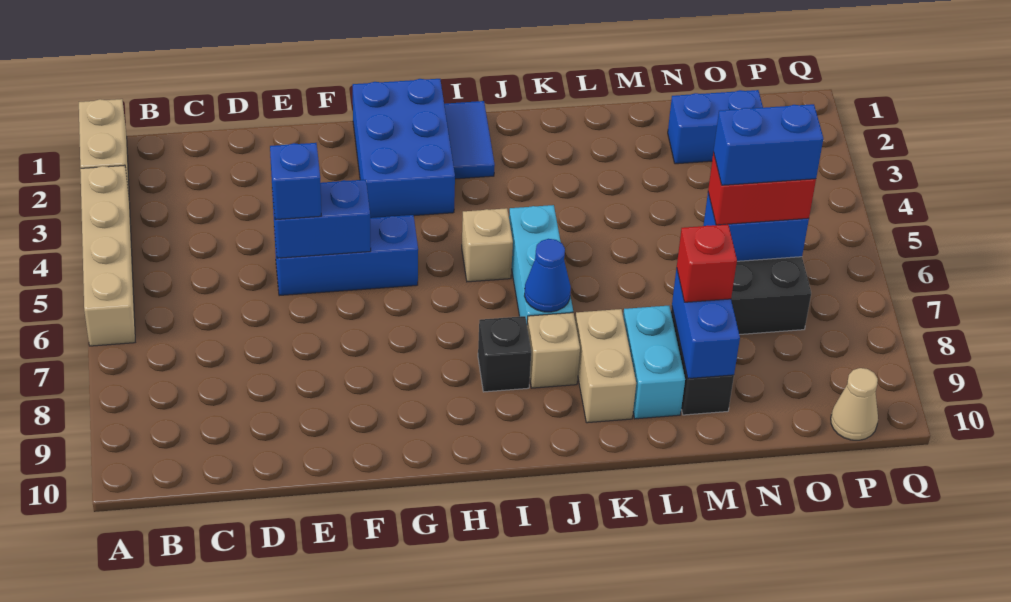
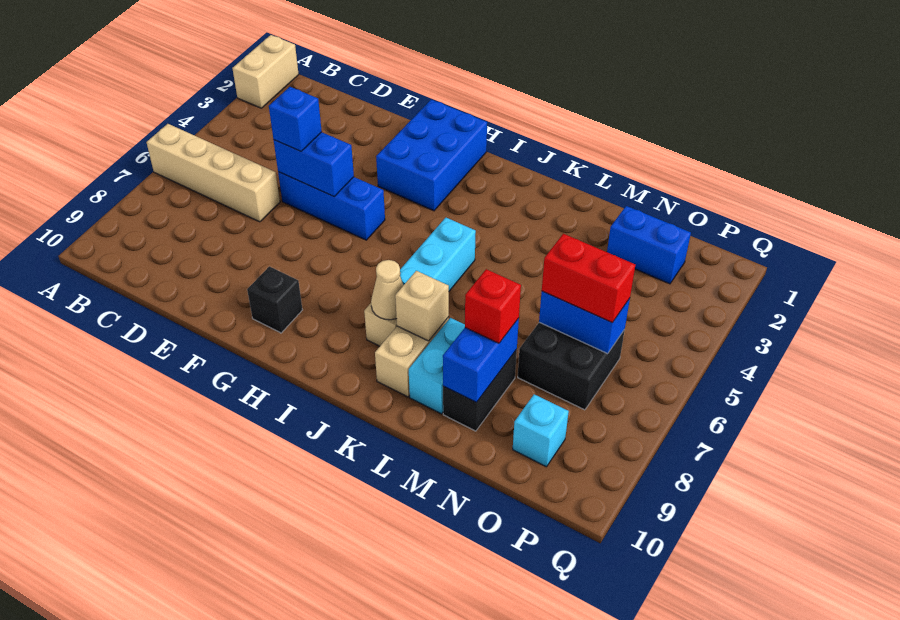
tan brick A3:A6 level 1 -> tan brick A6:D6 level 1
blue tile I1:I2 level 1 -> none
tan brick I5 level 1 -> tan brick K8 level 2
black brick I8 level 1 -> black brick G9 level 1
blue cone J7 level 2 -> none
blue brick N6:O6 level 4 -> none
none -> cyan brick O9 level 1
tan cone P10 level 1 -> tan cone J8 level 2

